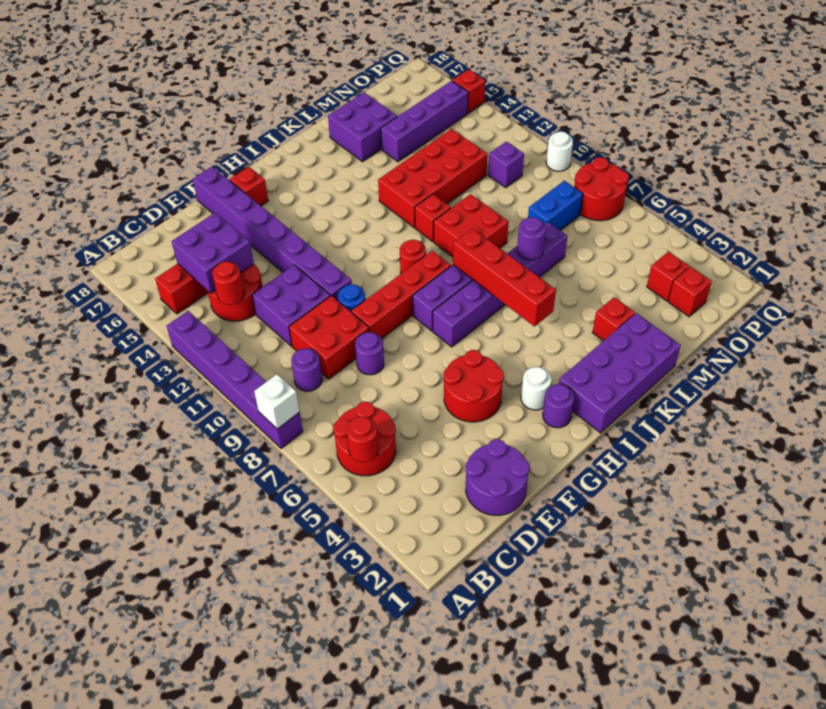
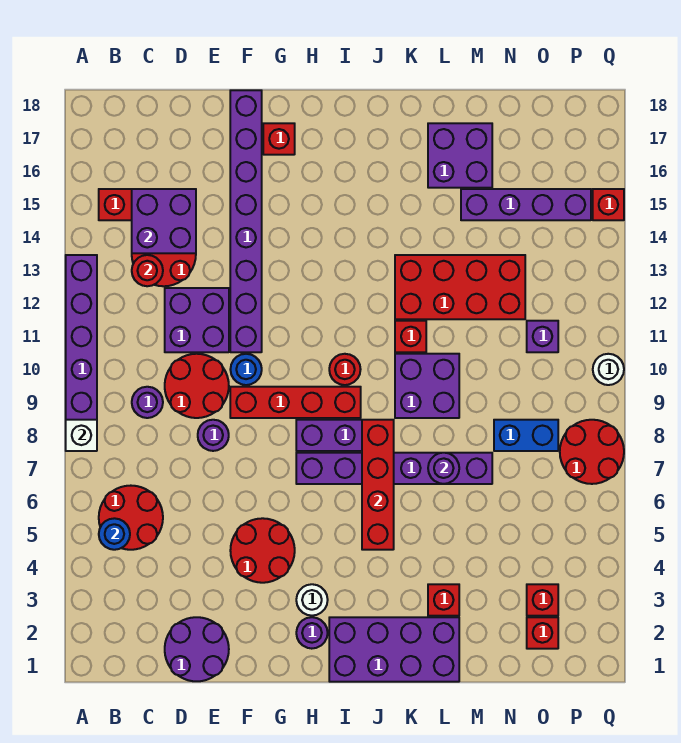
red round brick B5 level 2 -> blue round brick B5 level 2
red brick D9:E10 level 1 -> red round brick D9:E10 level 1
red brick K9:L10 level 1 -> purple brick K9:L10 level 1

